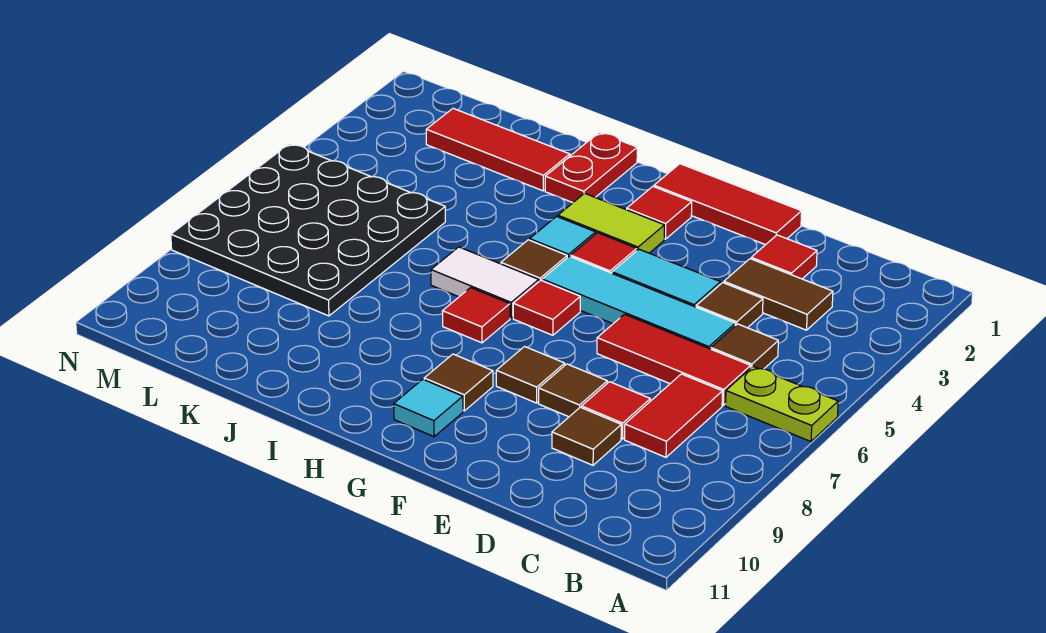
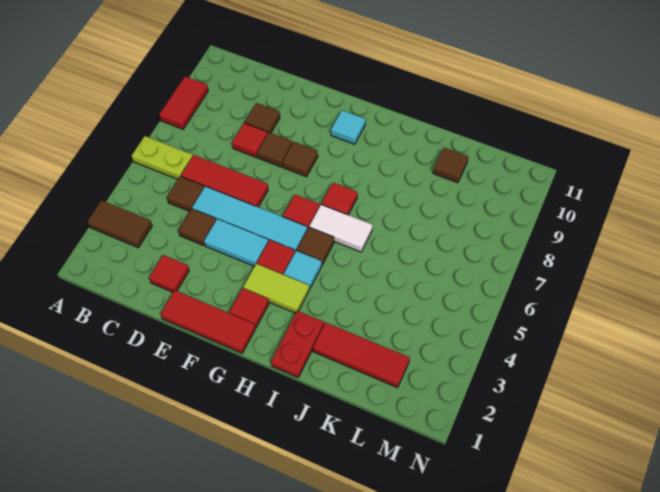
brown tile C3:D3 level 1 -> brown tile A3:B3 level 1
red tile C7:C8 level 1 -> red tile A8:A9 level 1
brown tile G9 level 1 -> brown tile K10 level 1
black plate K5:N8 level 1 -> none

